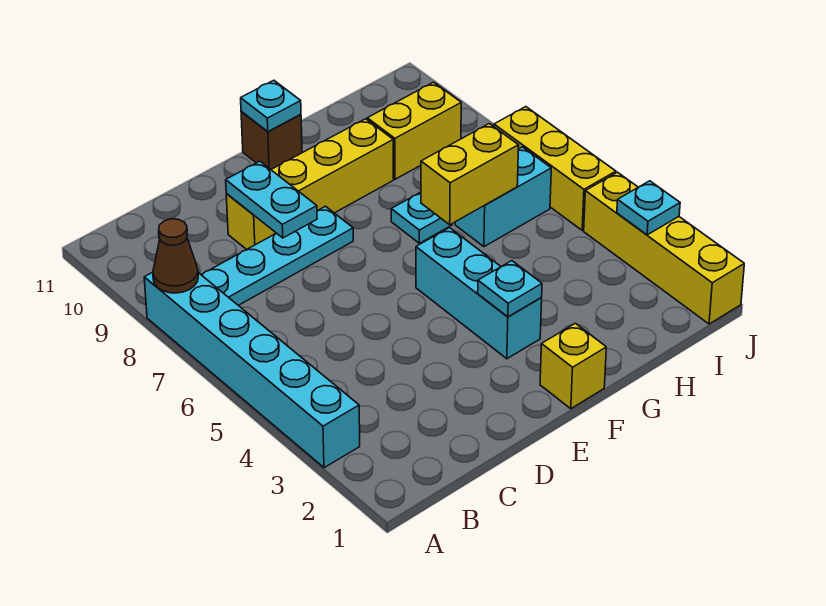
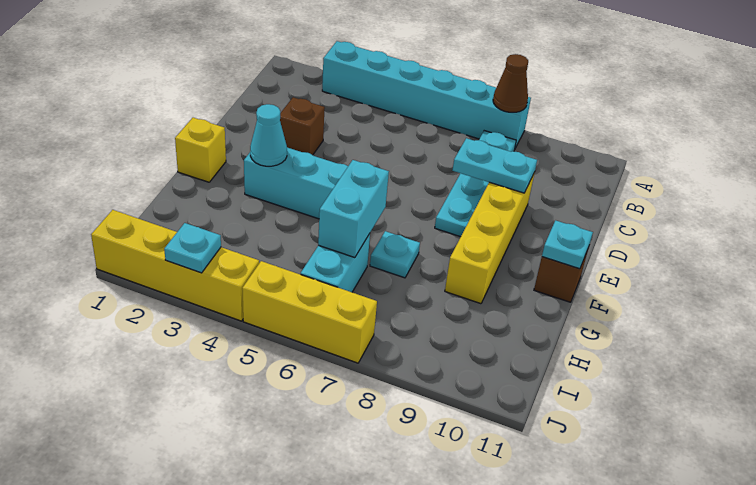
none -> brown brick D3 level 1
cyan plate F3 level 2 -> cyan cone F3 level 2
yellow brick G6:H6 level 2 -> cyan brick G6:H6 level 2
yellow brick H9:I9 level 1 -> none

